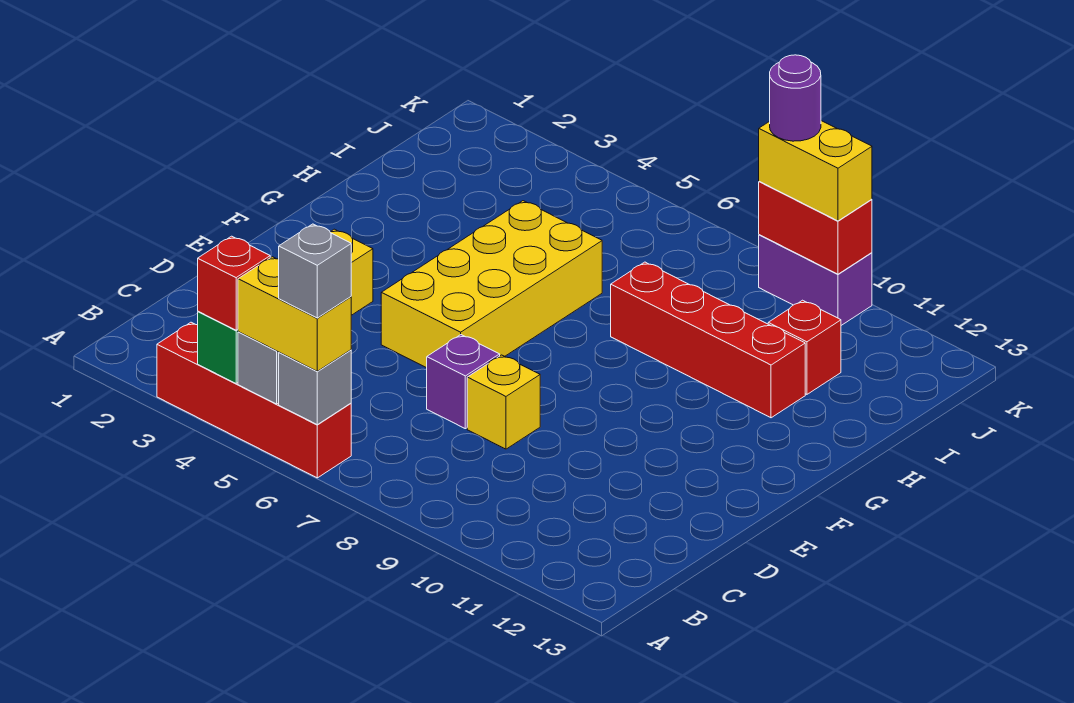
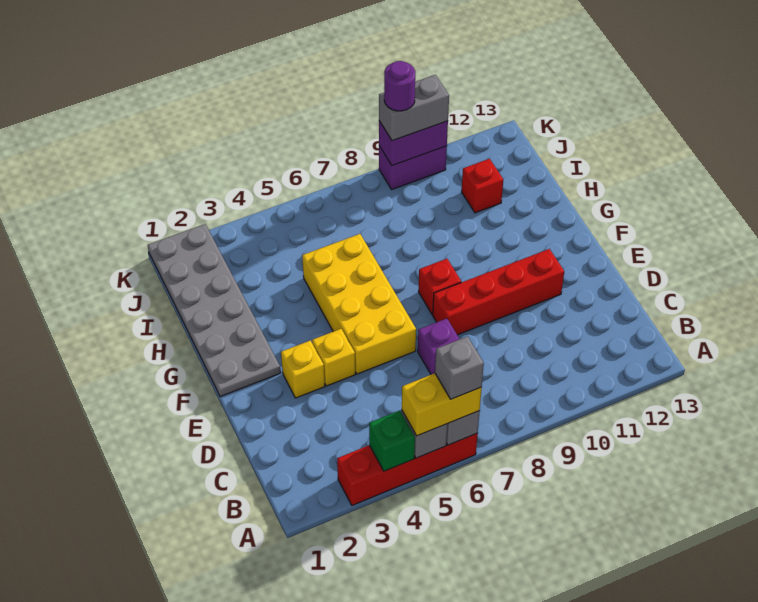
red brick A4 level 3 -> red brick F8 level 1
yellow brick D8 level 1 -> yellow brick E4 level 1
none -> grey plate F1:K2 level 1
red brick H8:H11 level 1 -> red brick E8:E11 level 1
red brick K9:K10 level 2 -> purple brick K9:K10 level 2
yellow brick K9:K10 level 3 -> grey brick K9:K10 level 3

